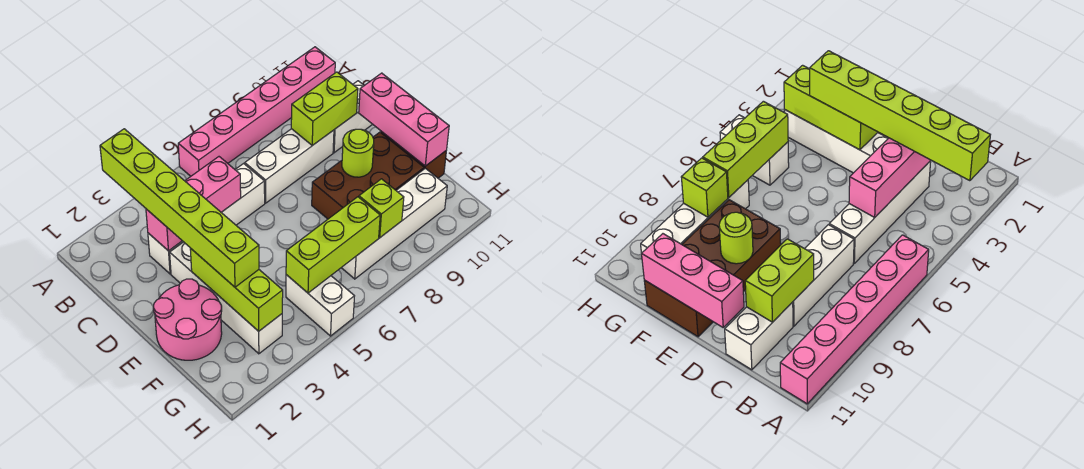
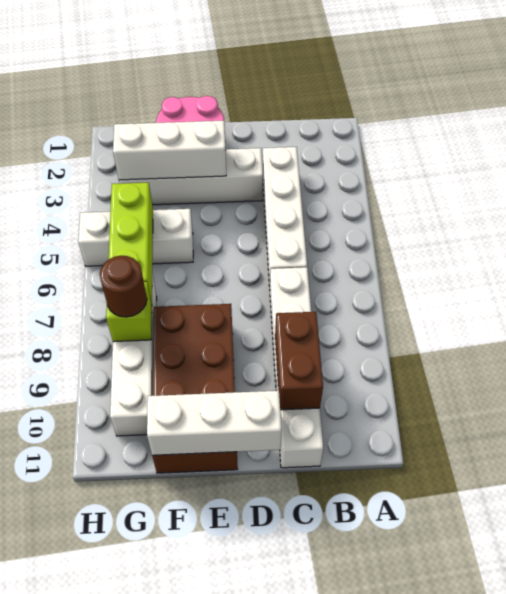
lime brick A3:F3 level 3 -> none
pink brick A6:A11 level 1 -> none
pink brick C3:C5 level 2 -> none
lime brick C9:C10 level 2 -> brown brick C9:C10 level 2
pink brick D11:F11 level 2 -> white brick D11:F11 level 2
lime brick E3:G3 level 2 -> white brick E3:G3 level 2
lime round brick E9 level 2 -> none
white brick G5:H5 level 1 -> white brick F5:H5 level 1
none -> brown round brick G8 level 3

